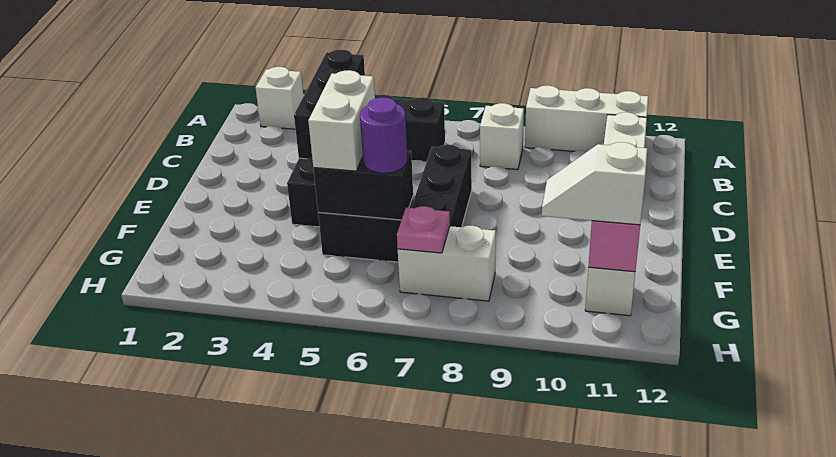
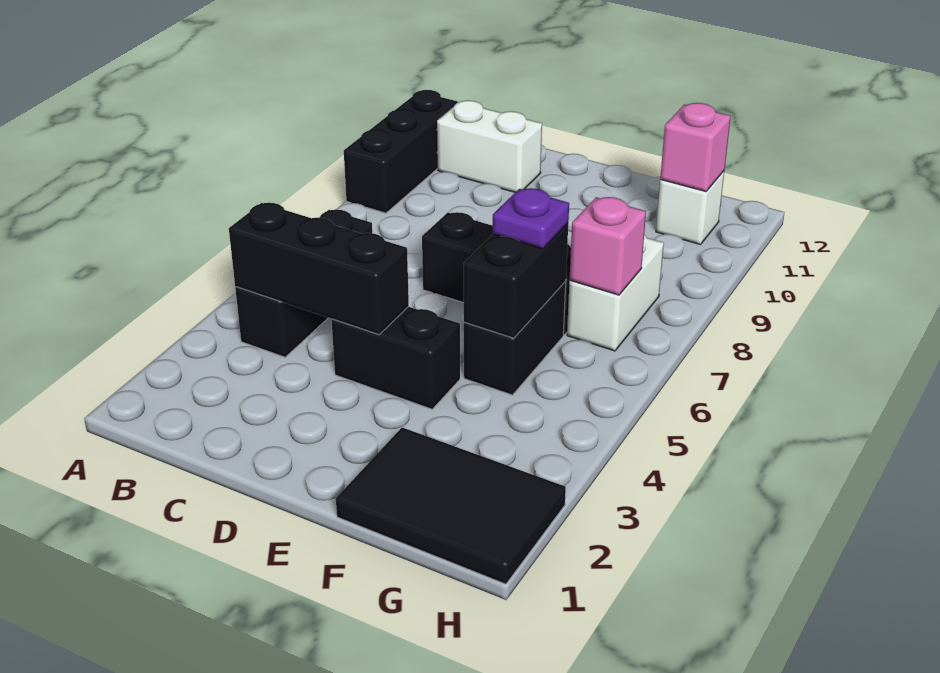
white brick A2 level 1 -> none
white brick A9:A11 level 1 -> black brick A9:A11 level 1
white brick B8 level 1 -> none
white brick E5:F5 level 3 -> none
none -> black tile F1:H2 level 1
purple round brick F6 level 3 -> purple plate F6 level 3
pink plate G7 level 2 -> pink brick G7 level 2
white slope G10:G11 level 3 top 11 -> none

